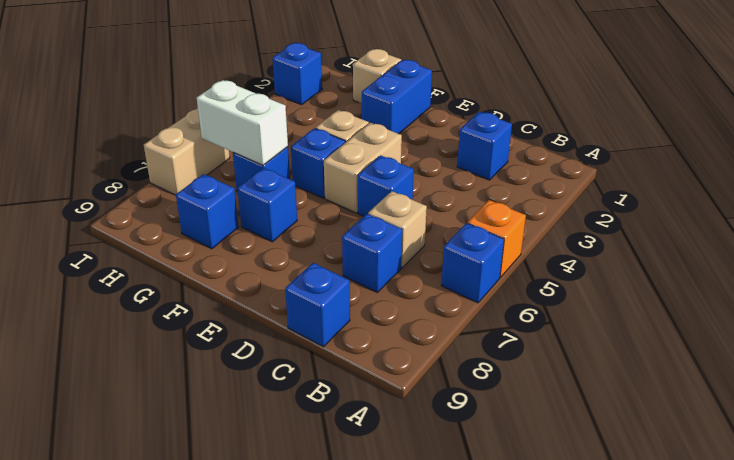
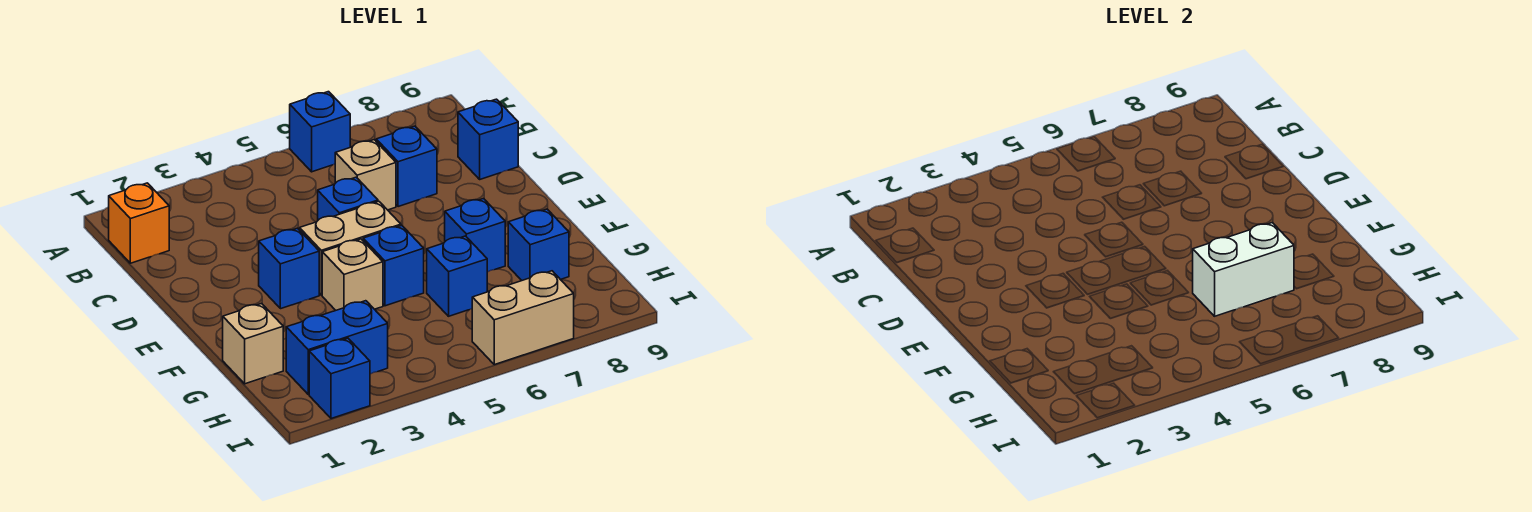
orange brick A5 level 1 -> orange brick B1 level 1
blue brick C2 level 1 -> blue brick E3 level 1
blue brick F1:F2 level 1 -> blue brick H2:H3 level 1
white brick G6:H6 level 2 -> white brick G6:G7 level 2

